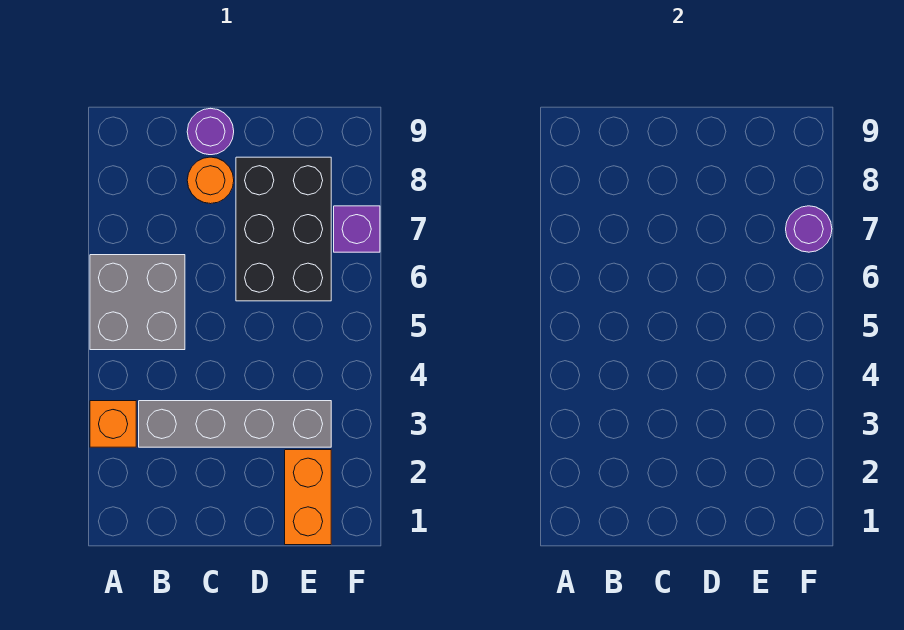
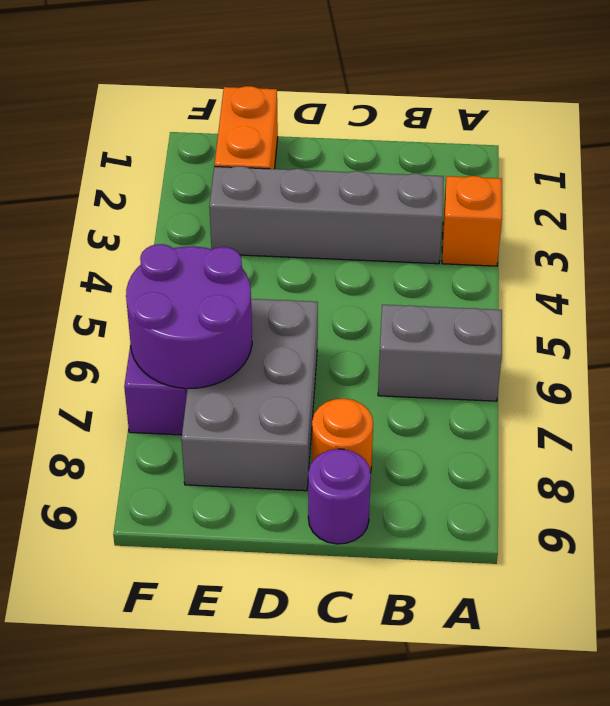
grey brick A5:B6 level 1 -> grey brick A6:B6 level 1
black brick D6:E8 level 1 -> grey brick D6:E8 level 1
purple round brick F7 level 2 -> purple round brick E6:F7 level 2

